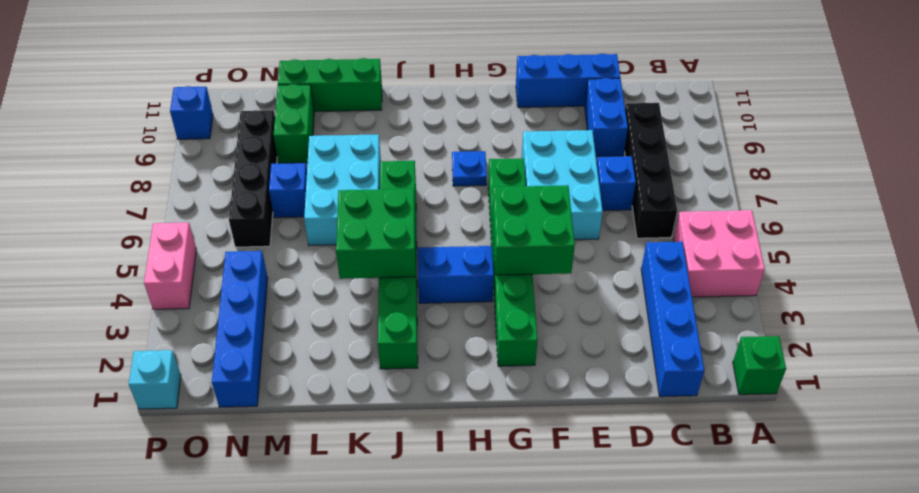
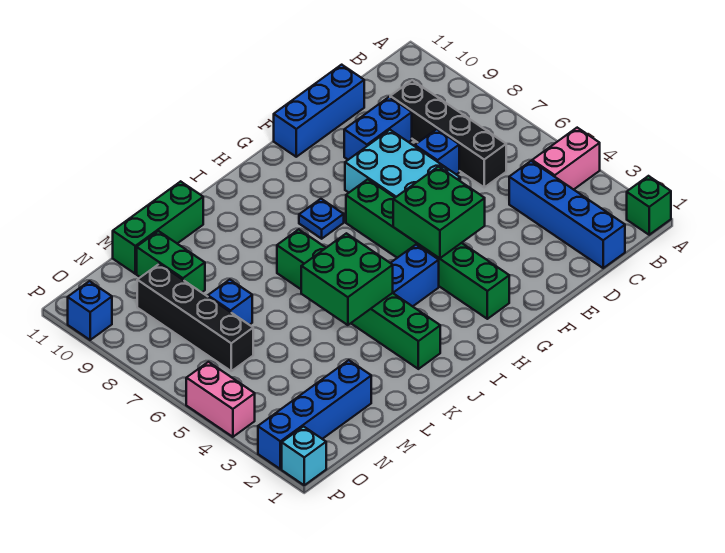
pink brick A4:B5 level 1 -> pink brick A4:B4 level 1
blue brick D9:D10 level 1 -> blue brick D9:E9 level 1
cyan brick K6:L8 level 1 -> none
blue brick N1:N4 level 1 -> blue brick M2:P2 level 1

